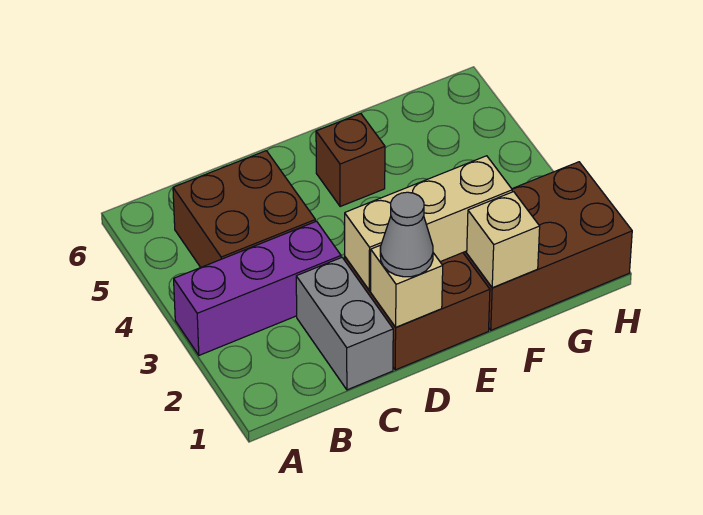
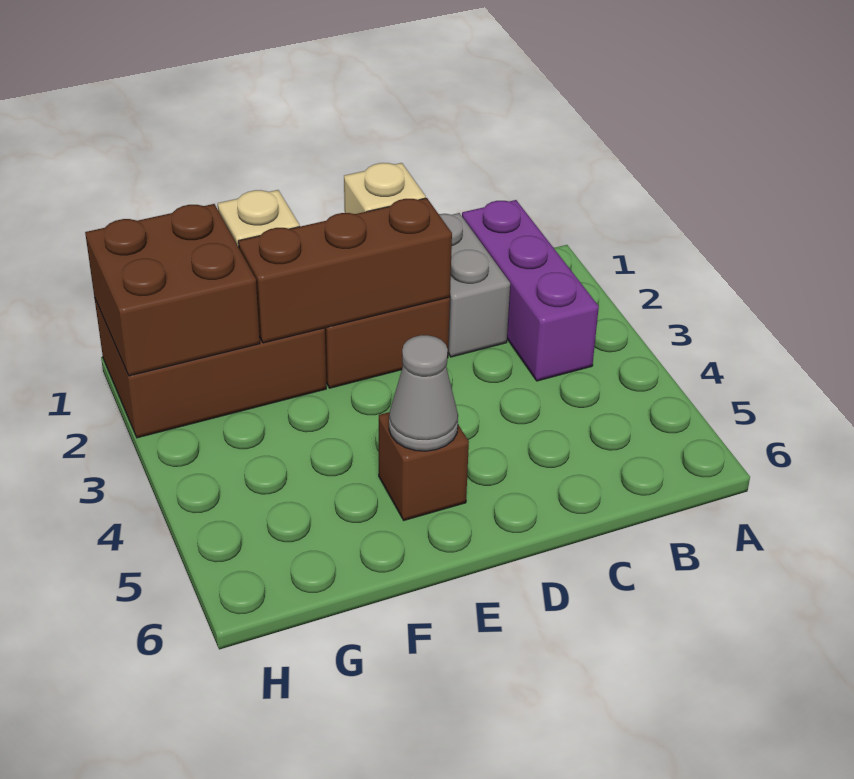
purple brick A3:C3 level 1 -> purple brick B1:B3 level 1
brown brick B4:C5 level 1 -> brown brick G1:H2 level 2
grey cone D1 level 3 -> grey cone E5 level 2
tan brick D2:F2 level 2 -> brown brick D2:F2 level 2

